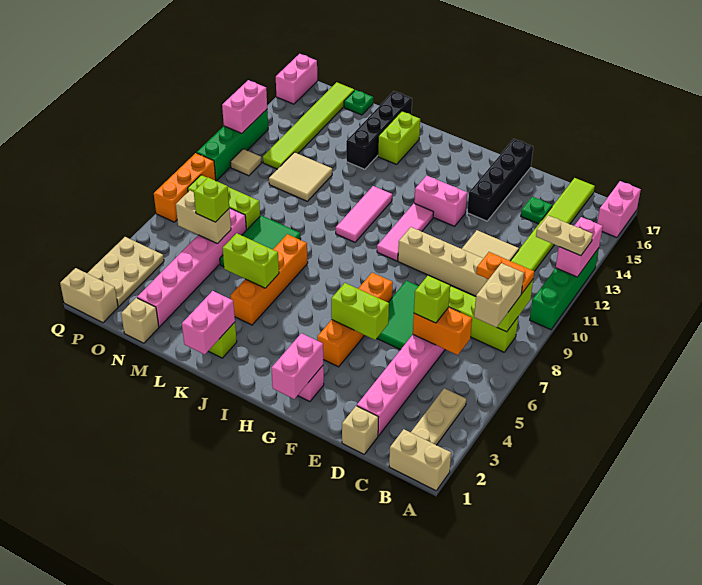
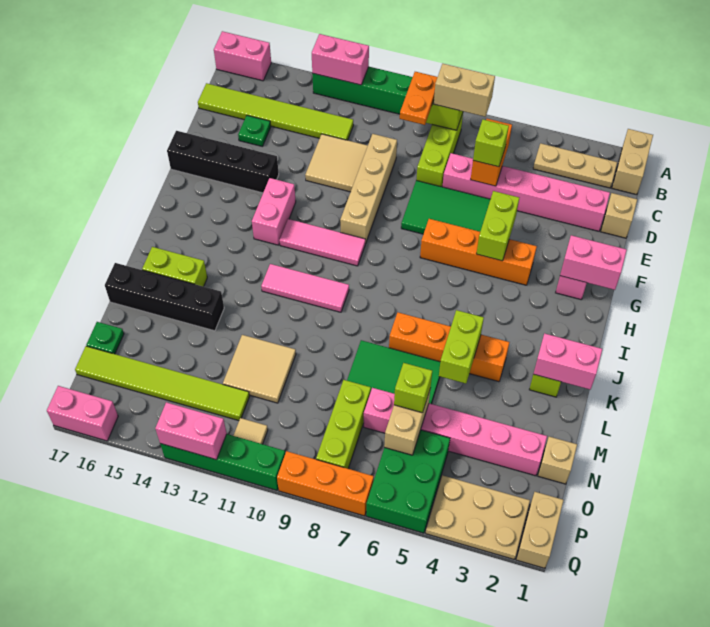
tan plate A12:B12 level 3 -> none
none -> green brick O5:Q6 level 1

